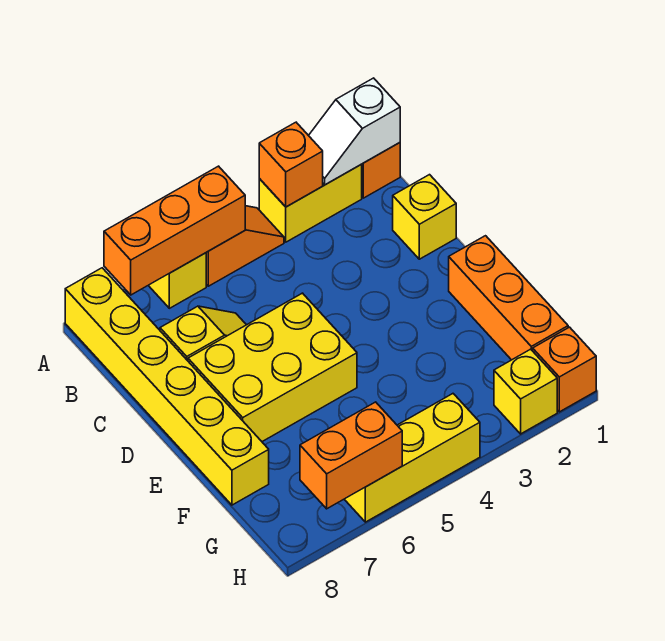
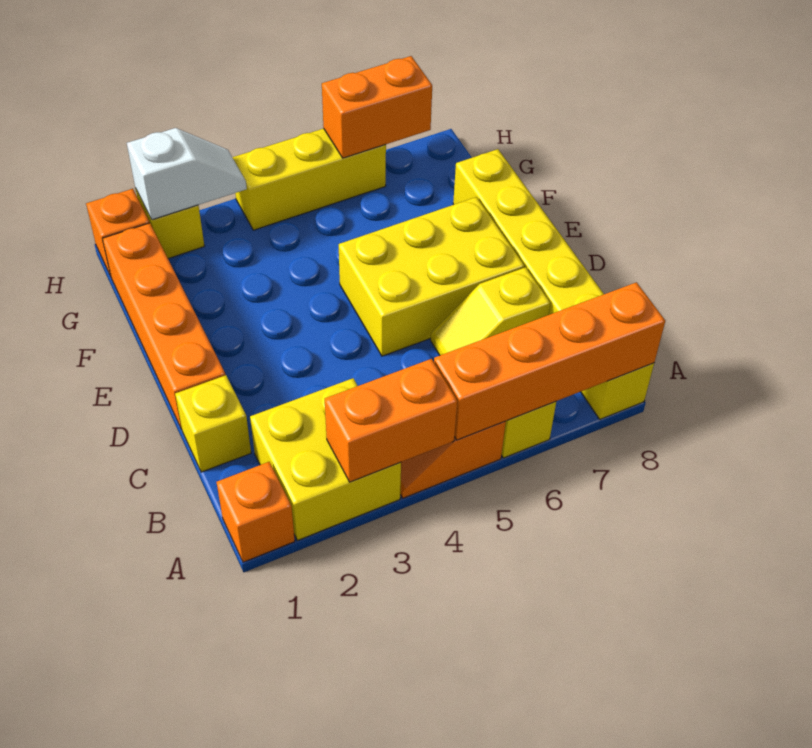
white slope A1:A2 level 2 top 1 -> white slope H2:H3 level 2 top 2
yellow brick A2:A3 level 1 -> yellow brick A2:B3 level 1
orange brick A3 level 2 -> orange brick A3:A4 level 2
orange brick A5:A7 level 2 -> orange brick A5:A8 level 2
orange brick E1:G1 level 1 -> orange brick D1:G1 level 1

